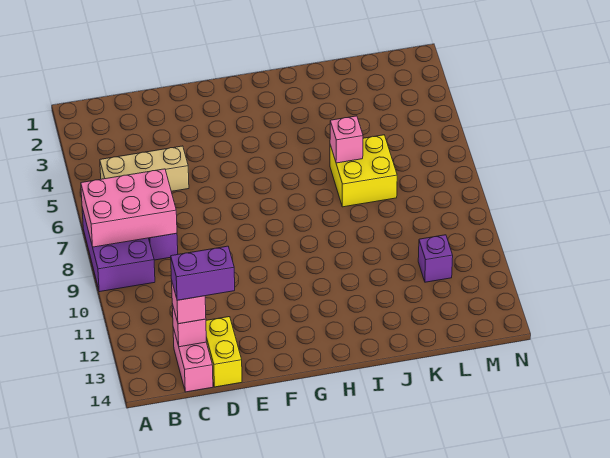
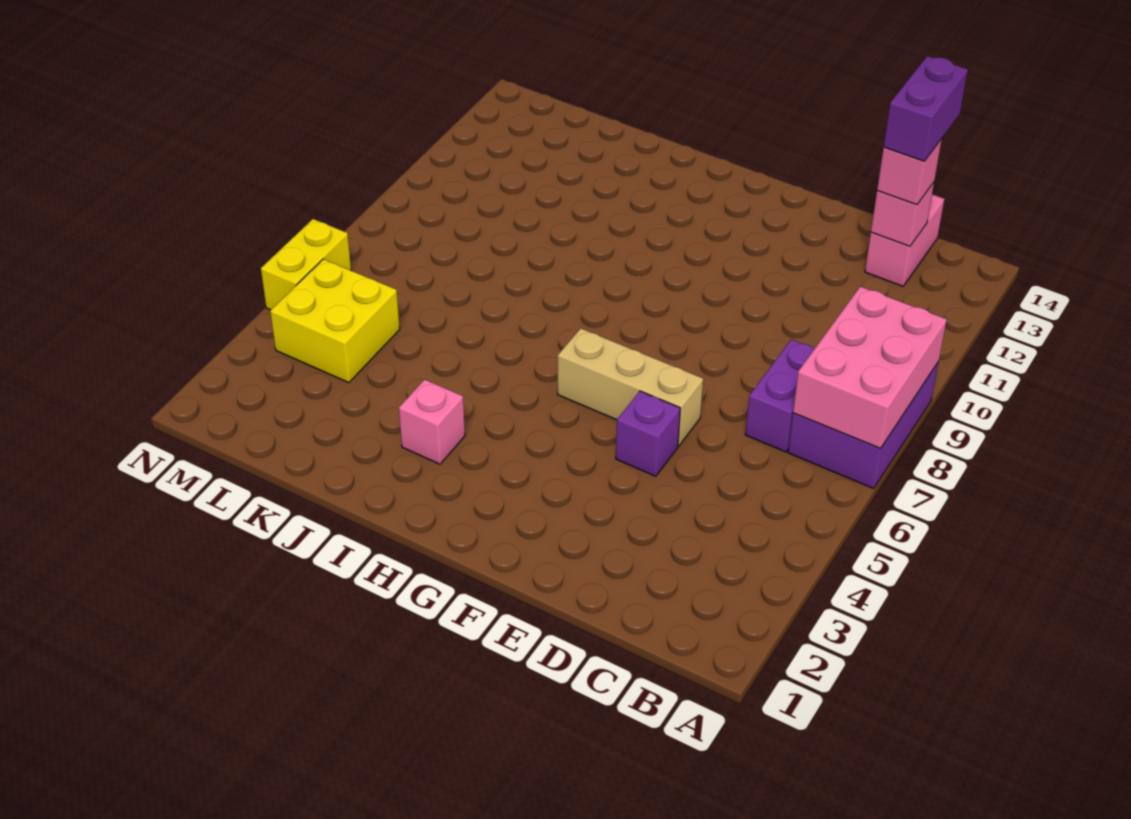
pink brick A7:C8 level 2 -> pink brick A7:B9 level 2
tan brick B5:D5 level 1 -> tan brick E6:G6 level 1
purple brick C13:D13 level 4 -> purple brick C13:C14 level 4
yellow brick D13:D14 level 1 -> yellow brick N5:N6 level 1
yellow brick J6:K7 level 1 -> yellow brick L4:M5 level 1
pink brick J6 level 2 -> pink brick I3 level 1
purple brick L11 level 1 -> purple brick E5 level 1

